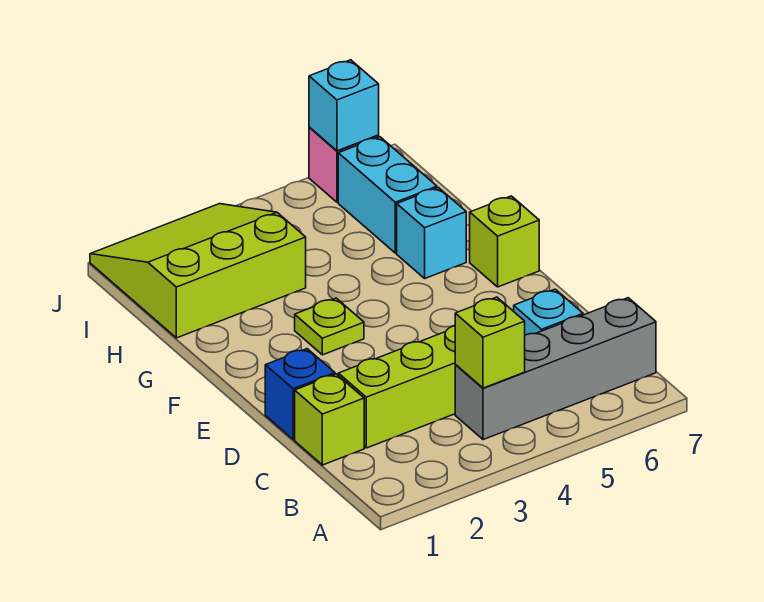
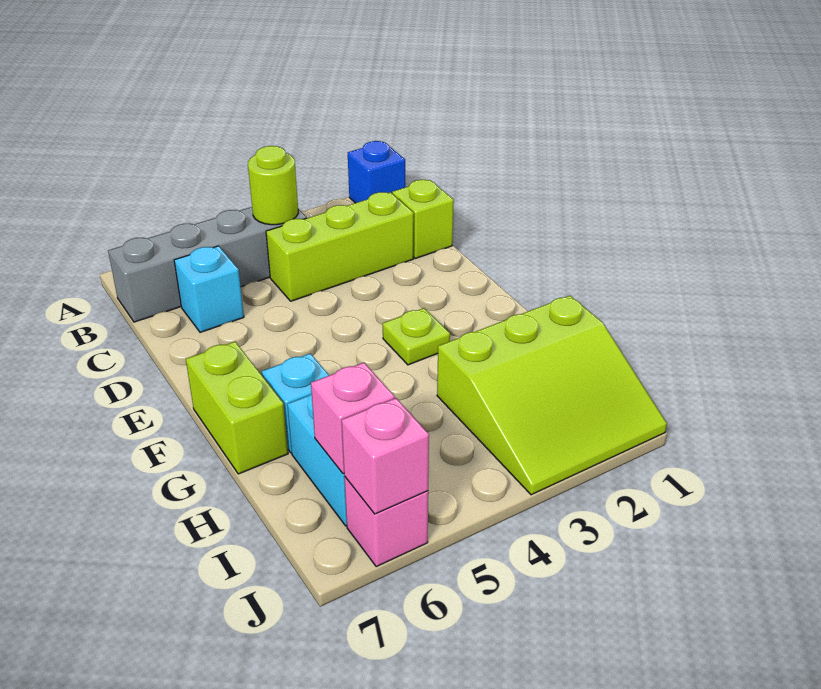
lime brick B4 level 2 -> lime round brick B4 level 2
blue brick D1 level 1 -> blue brick A1 level 1
lime brick F7 level 1 -> lime brick F7:G7 level 1
none -> pink brick I6 level 2
cyan brick J6 level 2 -> pink brick J6 level 2

